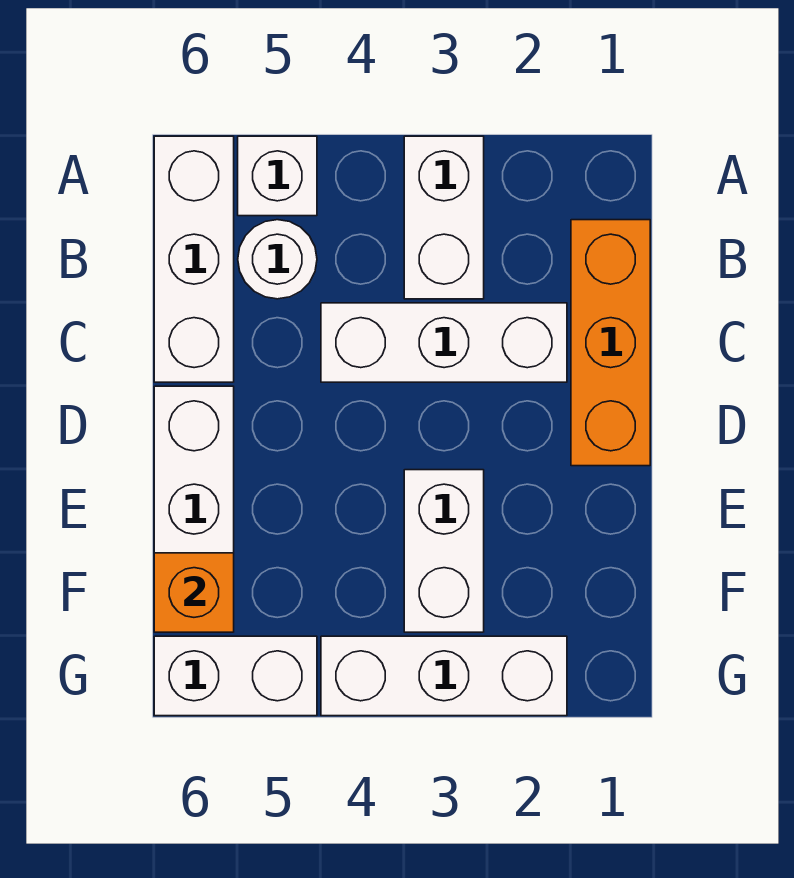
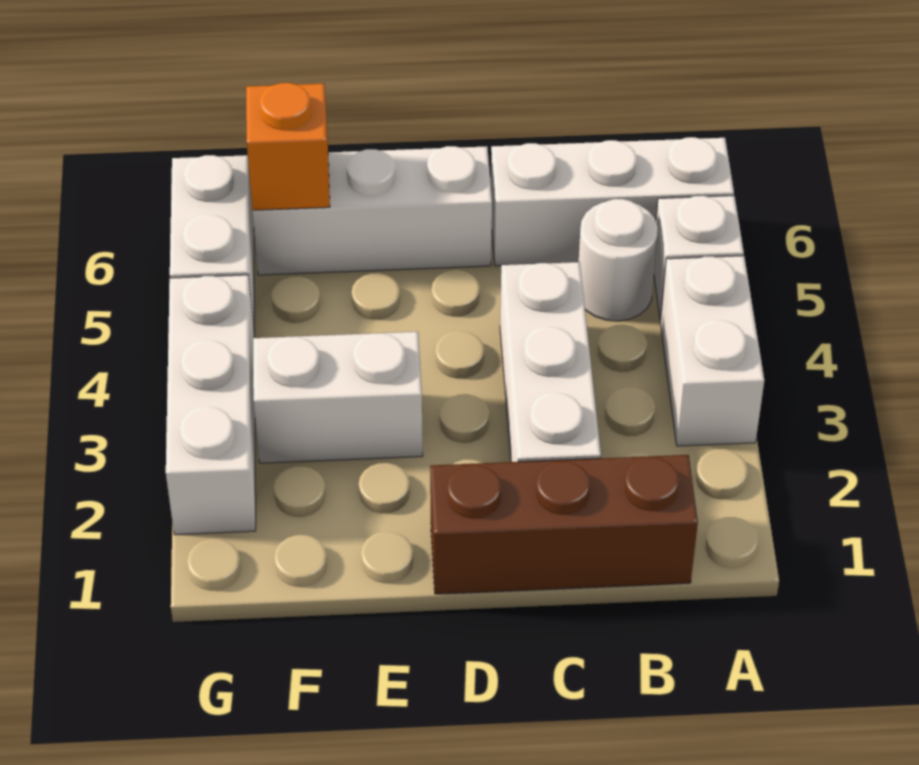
white brick A3:B3 level 1 -> white brick A3:A4 level 1
orange brick B1:D1 level 1 -> brown brick B1:D1 level 1

